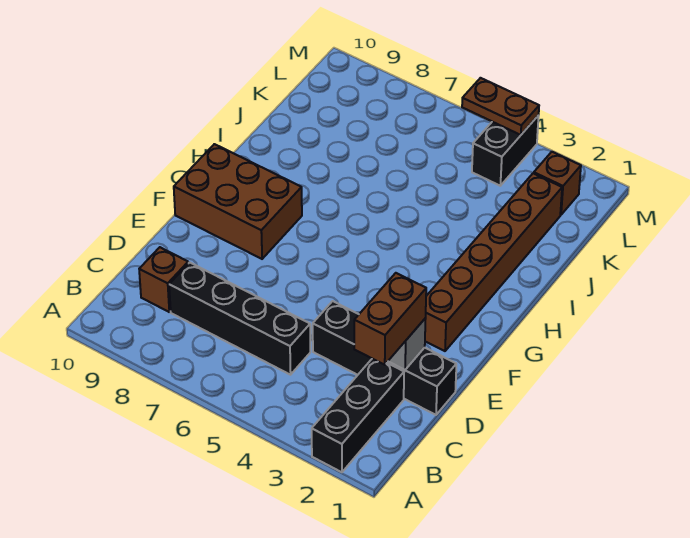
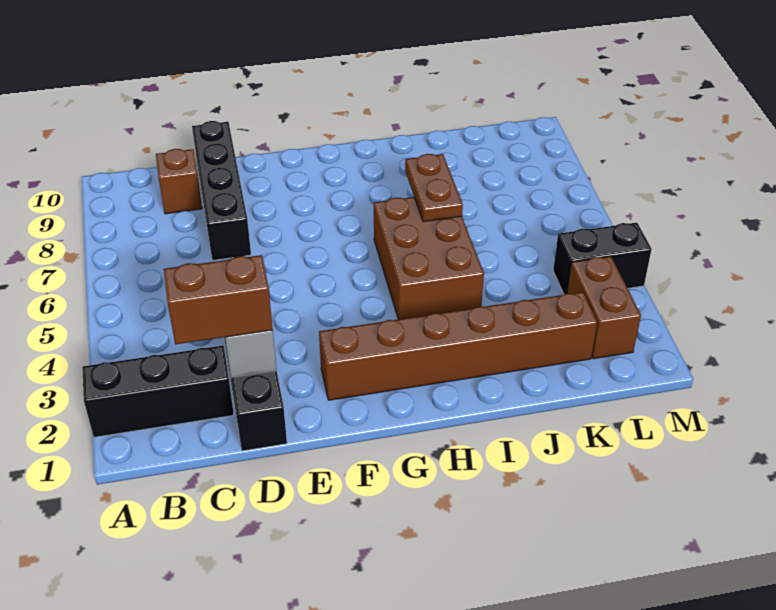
black brick C5:C8 level 1 -> black brick D7:D10 level 1
brown brick F8:G10 level 1 -> brown brick H4:I6 level 1
brown brick L2 level 1 -> brown brick L2:L3 level 1
brown plate M4:M5 level 2 -> brown plate I6:I7 level 2

